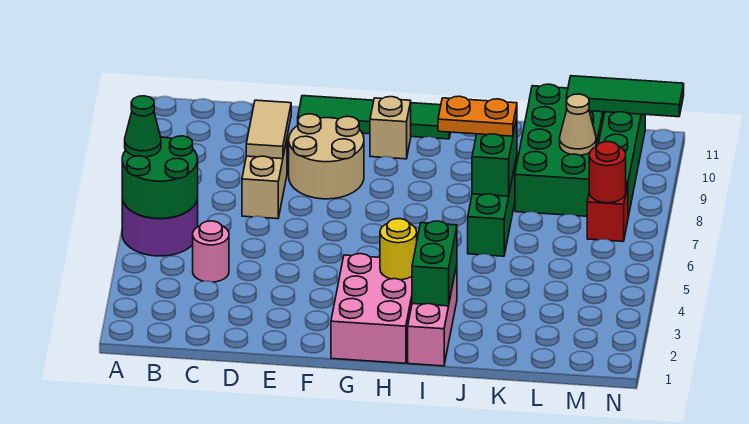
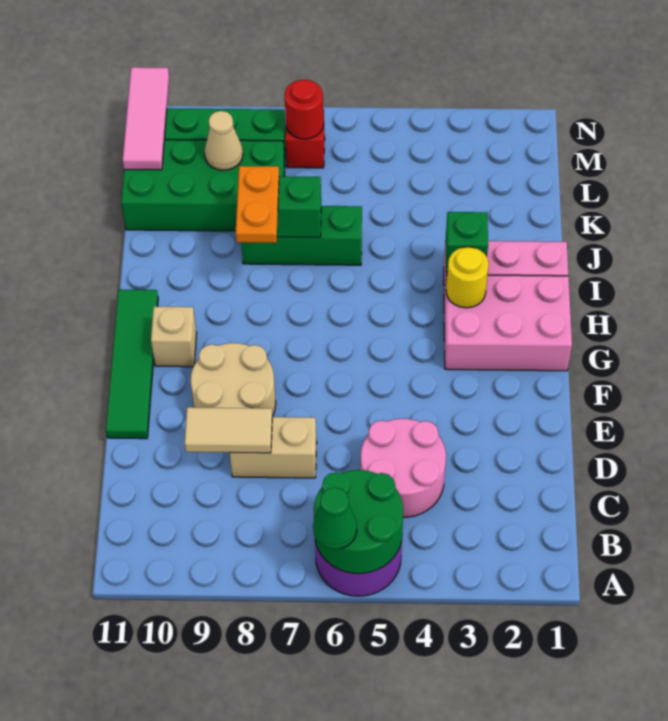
pink round brick C4 level 1 -> pink round brick C4:D5 level 1
green brick I2:I3 level 2 -> green brick I3 level 2
green tile L11:N11 level 2 -> pink tile L11:N11 level 2

